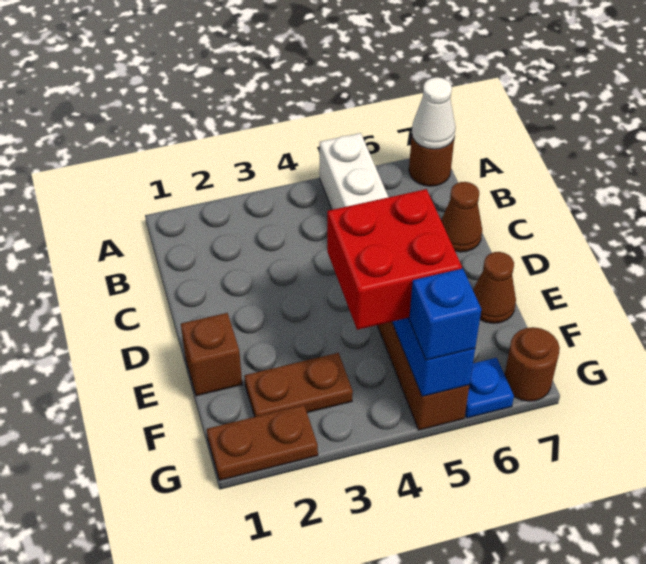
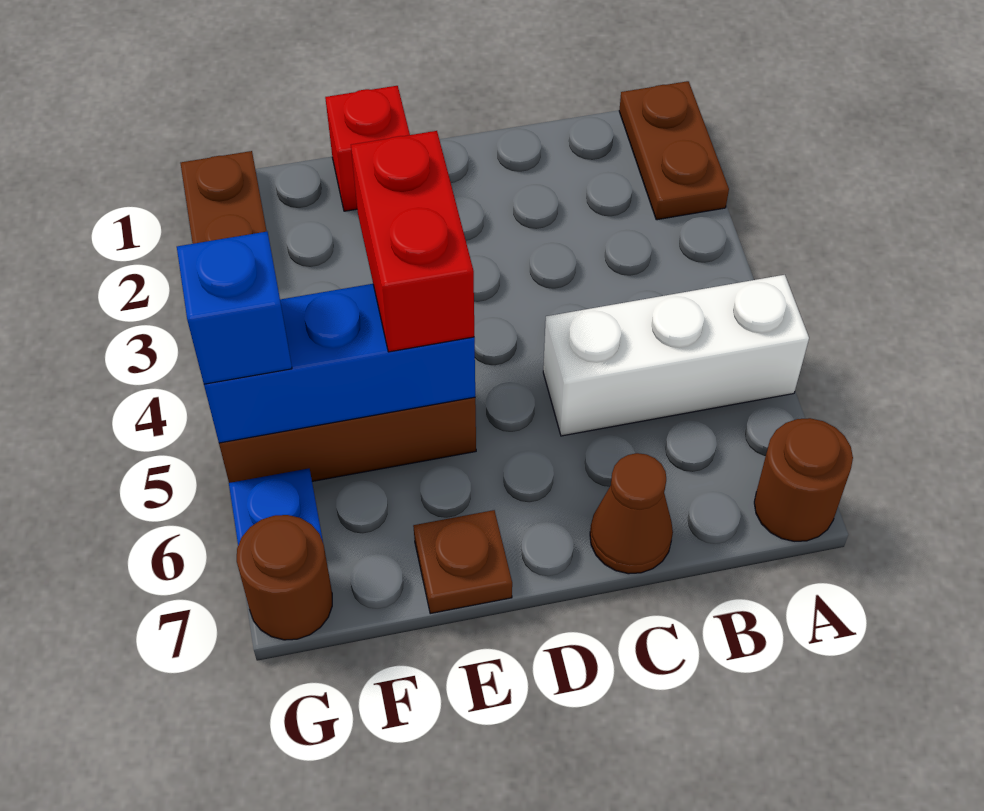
white cone A7 level 2 -> none
brown brick E1 level 1 -> red brick E1 level 1
red brick E4:F5 level 3 -> red brick E4:E5 level 3
brown cone E7 level 1 -> brown plate E7 level 1
brown plate F2:F3 level 1 -> brown plate A1:A2 level 1

